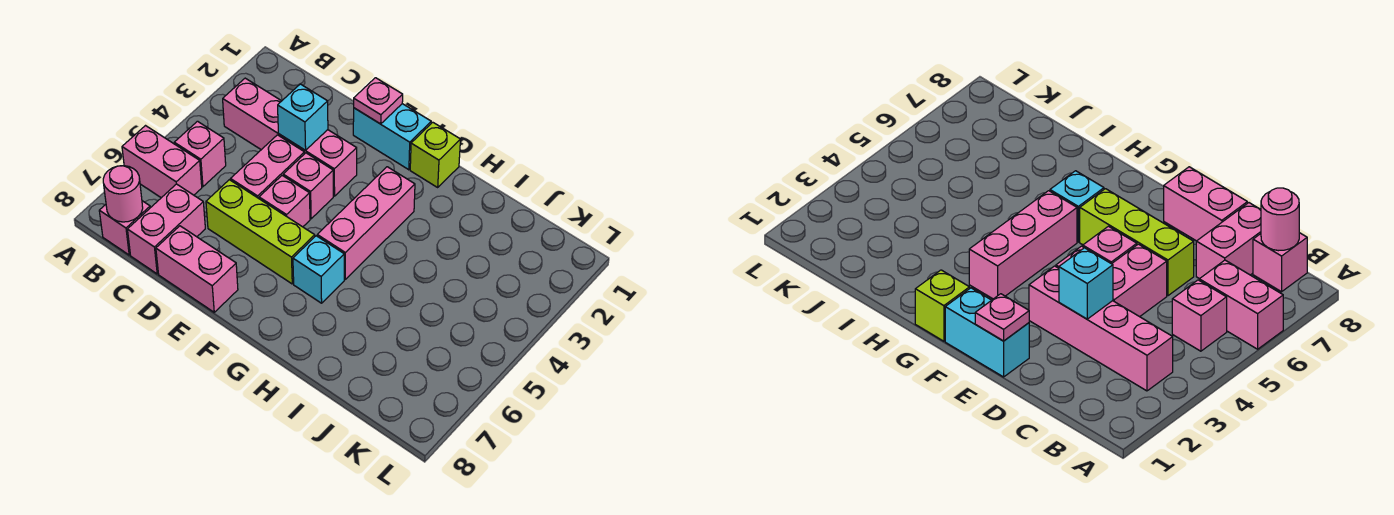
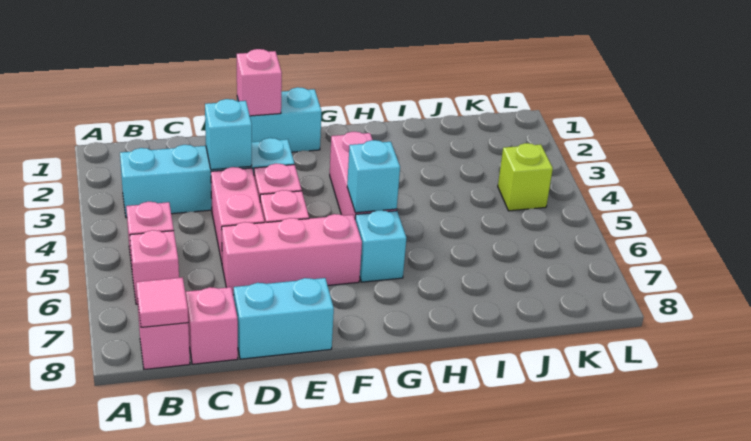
pink brick A6:B6 level 1 -> pink brick B6 level 1
pink brick B3:E3 level 1 -> cyan brick B3:E3 level 1
pink round brick B8 level 2 -> pink tile B8 level 2
pink brick C7:C8 level 1 -> pink brick C8 level 1
lime brick D6:F6 level 1 -> pink brick D6:F6 level 1
pink brick D8:E8 level 1 -> cyan brick D8:E8 level 1
pink plate E1 level 2 -> pink brick E1 level 2
lime brick G1 level 1 -> lime brick K4 level 1
none -> cyan brick G5 level 2

